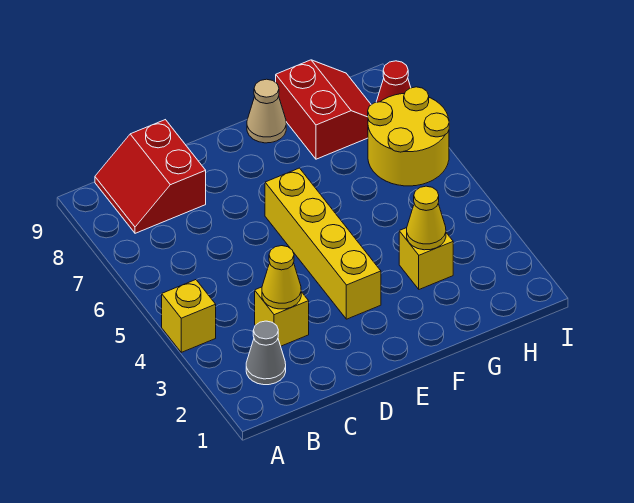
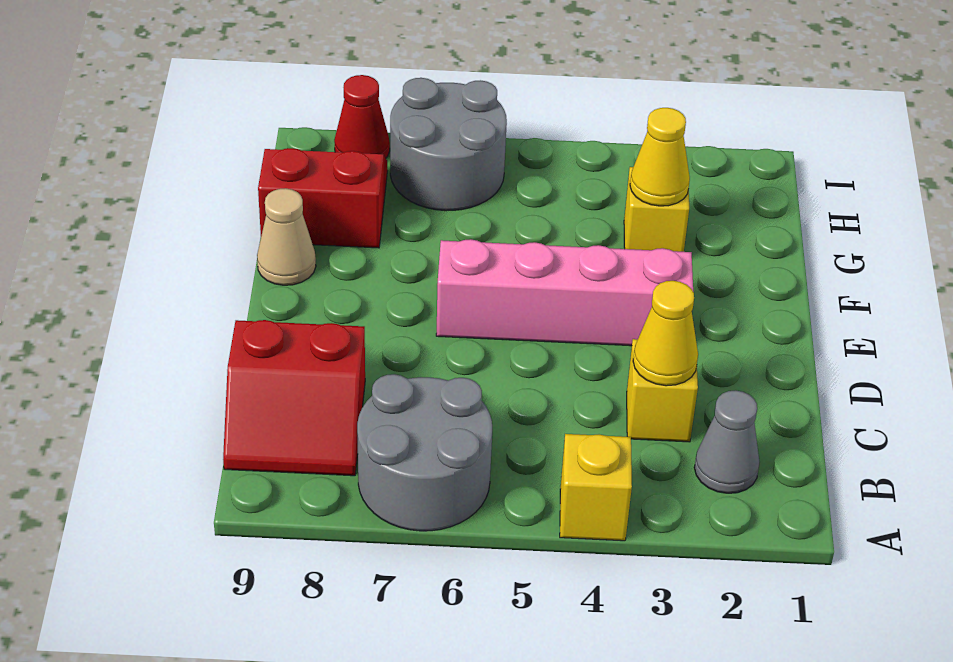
none -> grey round brick A6:B7 level 1
yellow brick E3:E6 level 1 -> pink brick E3:E6 level 1
yellow round brick H6:I7 level 1 -> grey round brick H6:I7 level 1

